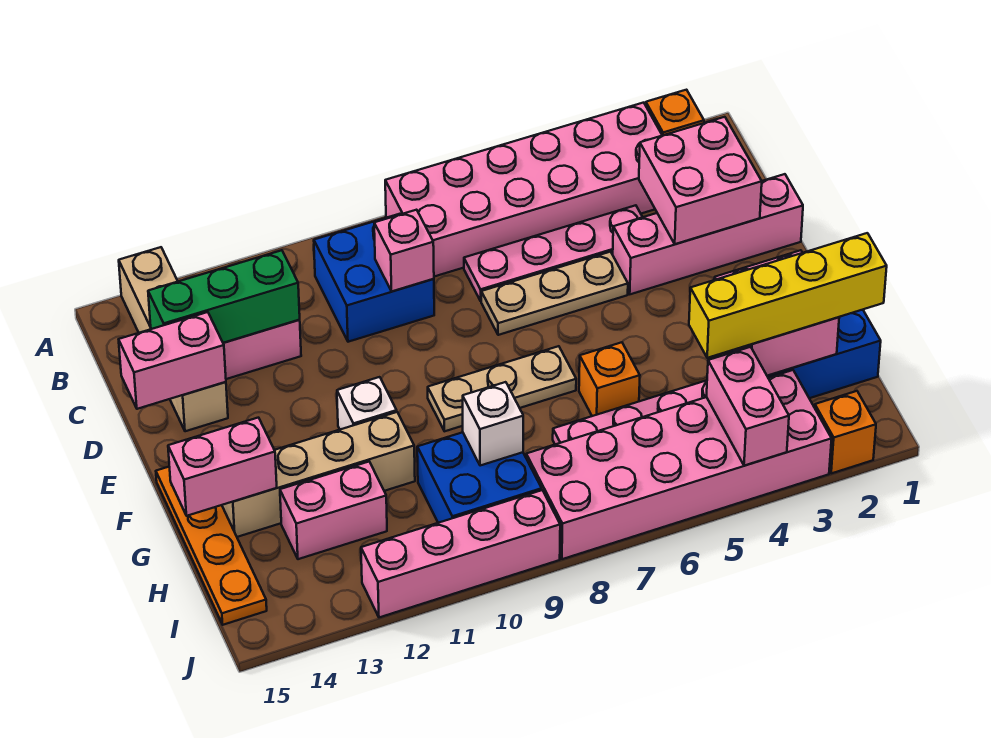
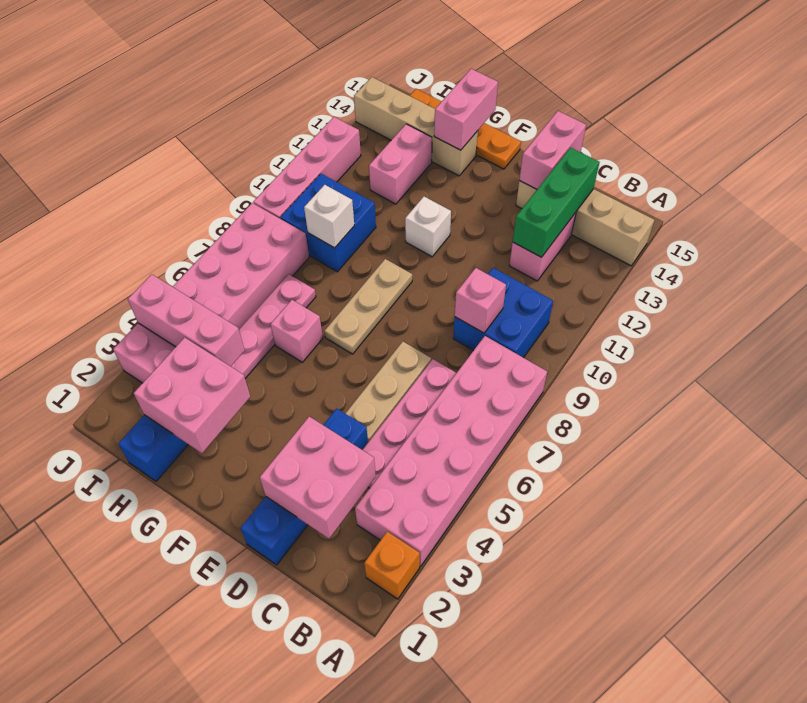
pink brick D1:D4 level 1 -> blue brick D1:D4 level 1
orange brick G6 level 1 -> pink brick G6 level 1
tan brick G11:G14 level 1 -> tan brick G14:J14 level 1
yellow brick H1:H4 level 3 -> none
pink brick I4:J4 level 2 -> pink brick H4:J4 level 2
orange brick J2 level 1 -> none

